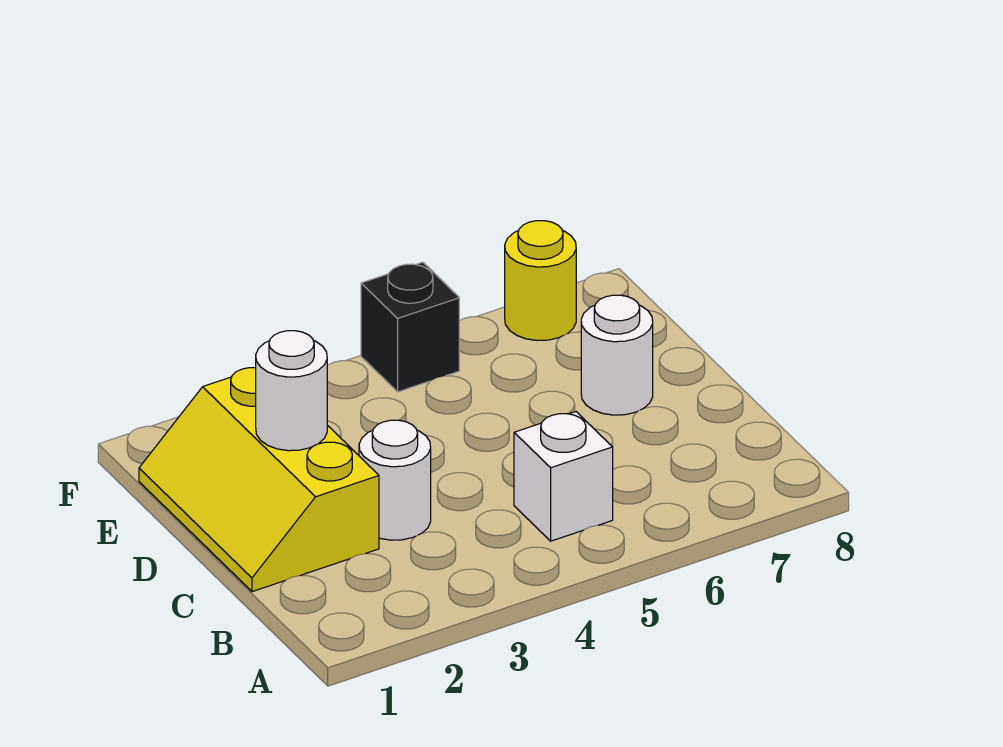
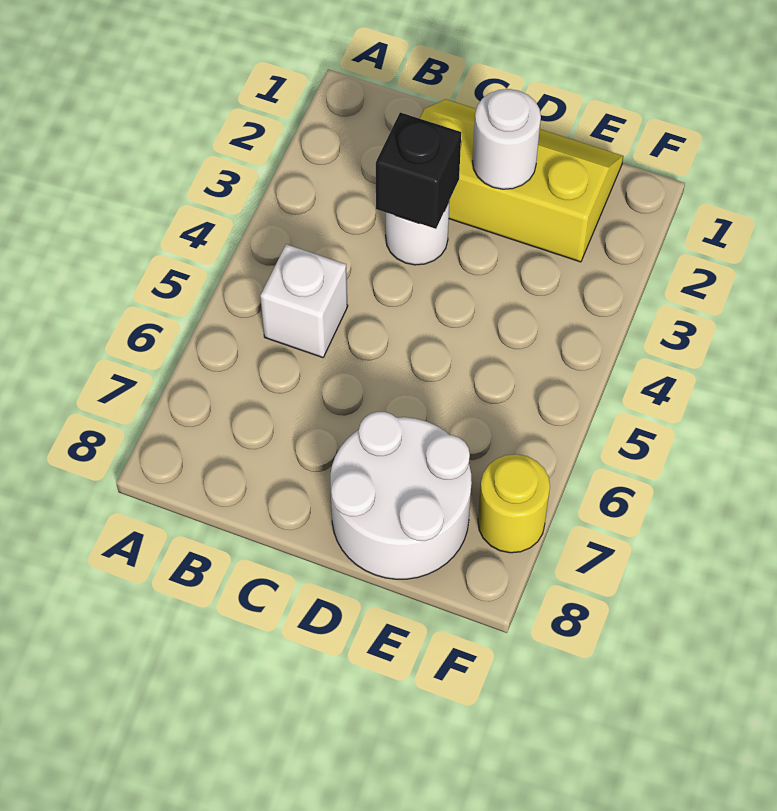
white round brick D7 level 1 -> white round brick D7:E8 level 1
black brick F5 level 1 -> black brick C3 level 2

